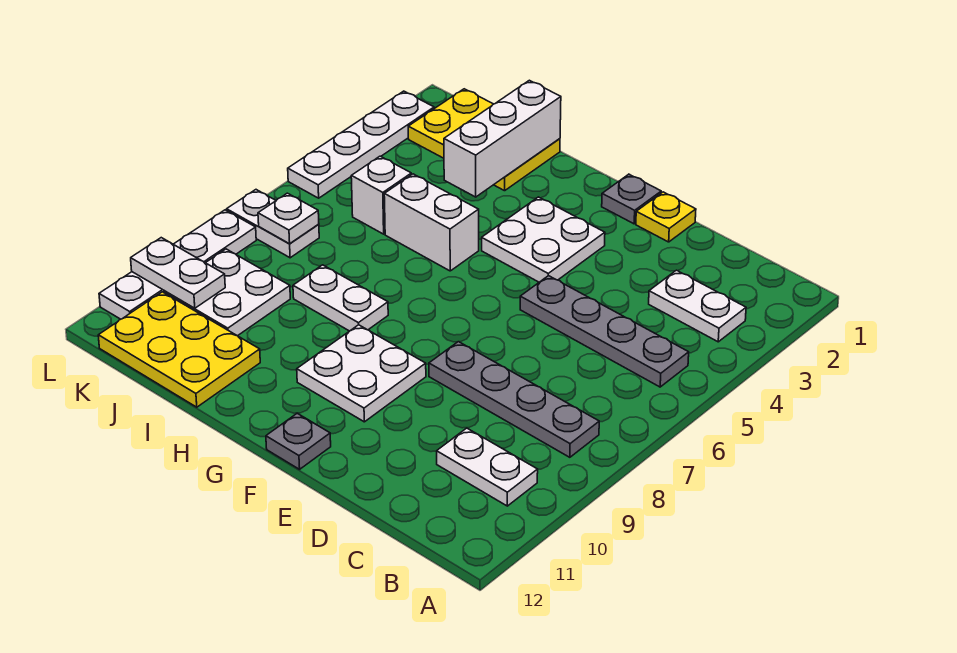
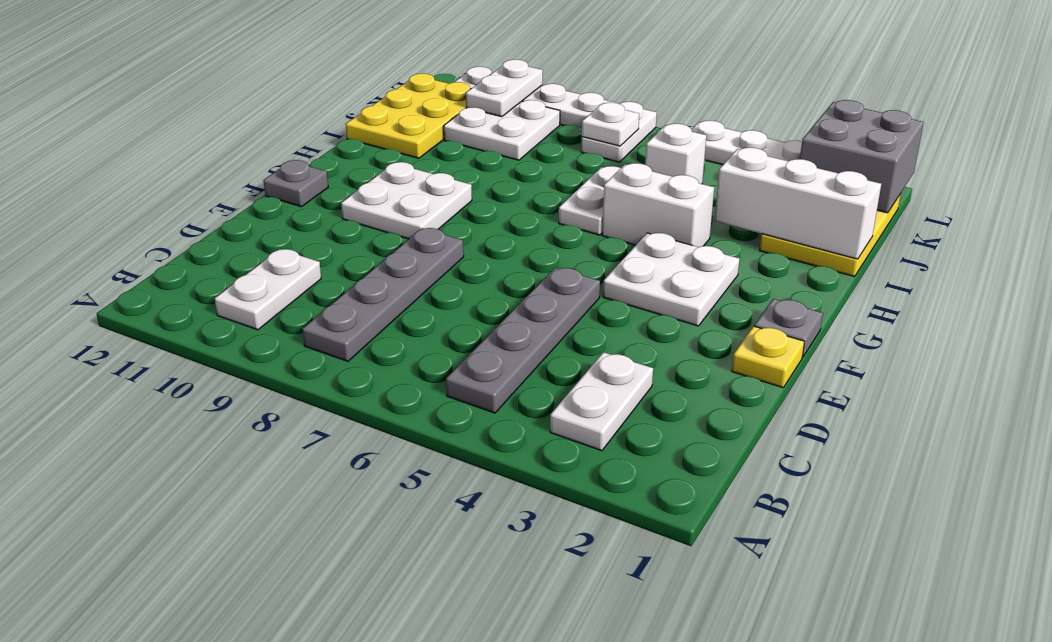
white brick H5:I5 level 1 -> white brick H4:H5 level 1
white plate H8:I8 level 1 -> white plate H6:I6 level 1
none -> grey brick K1:L2 level 2

